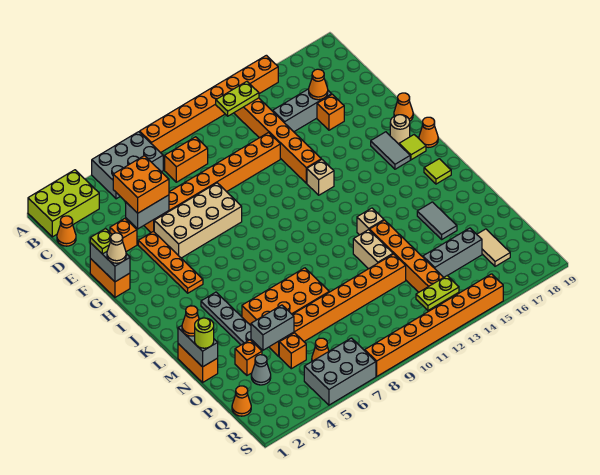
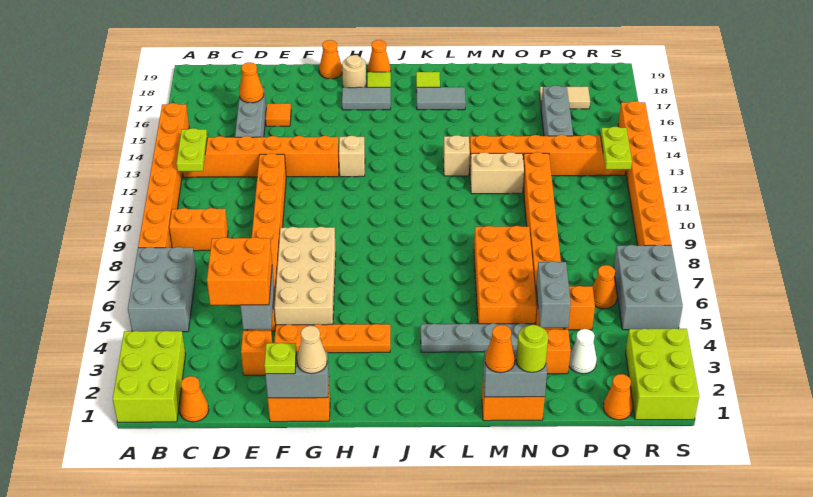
orange brick C8:C9 level 1 -> orange brick B9:C9 level 1
orange brick E16 level 1 -> orange tile E16 level 1
grey tile M16:N16 level 1 -> grey tile K17:L17 level 1
grey cone P3 level 1 -> white cone P3 level 1
none -> lime brick R1:S3 level 1

